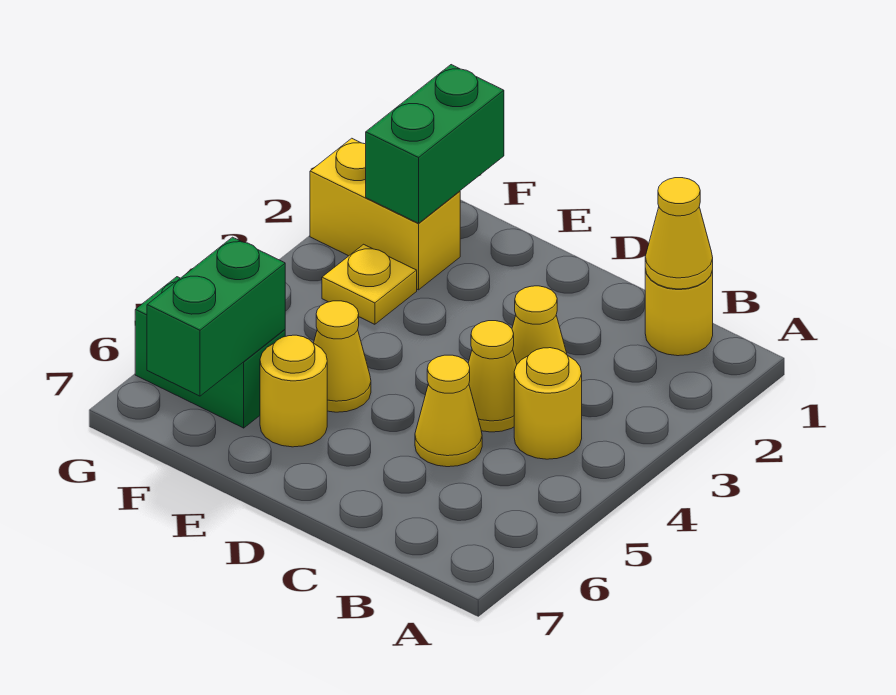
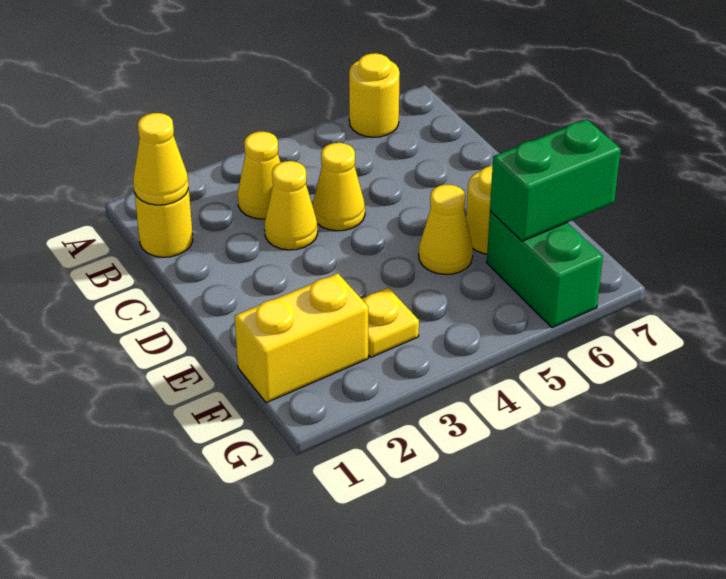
yellow round brick B4 level 1 -> yellow round brick A6 level 1
yellow cone C5 level 1 -> yellow cone B3 level 1
green brick F1:F2 level 2 -> none
yellow brick F2:G2 level 1 -> yellow brick F1:F2 level 1

